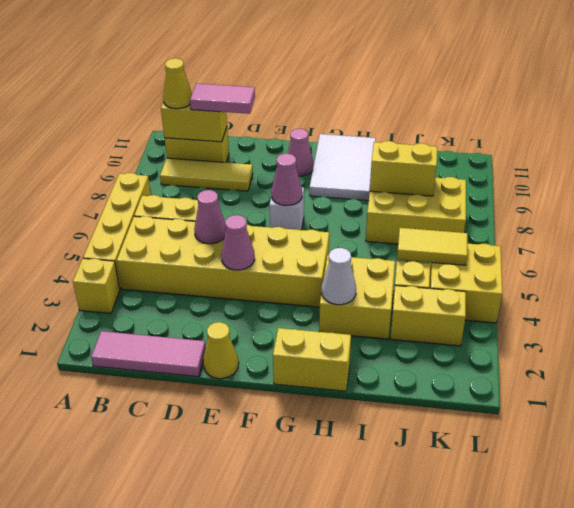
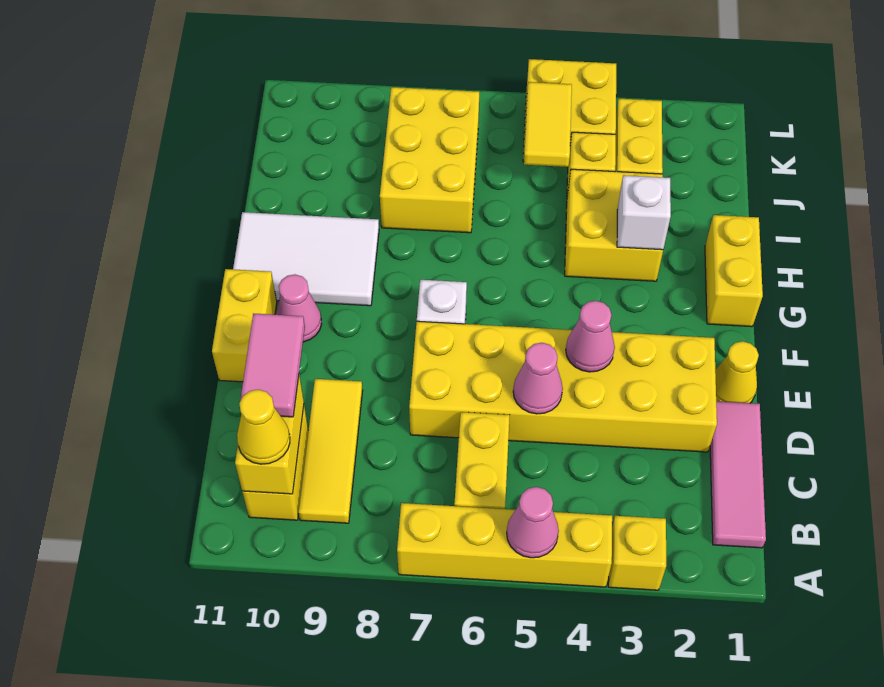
yellow brick B4:G5 level 1 -> yellow brick D2:E7 level 1
pink cone F7 level 2 -> pink cone A5 level 2
white cone H3 level 2 -> white brick H3 level 2
yellow brick I8:J8 level 2 -> yellow brick E11:F11 level 1

